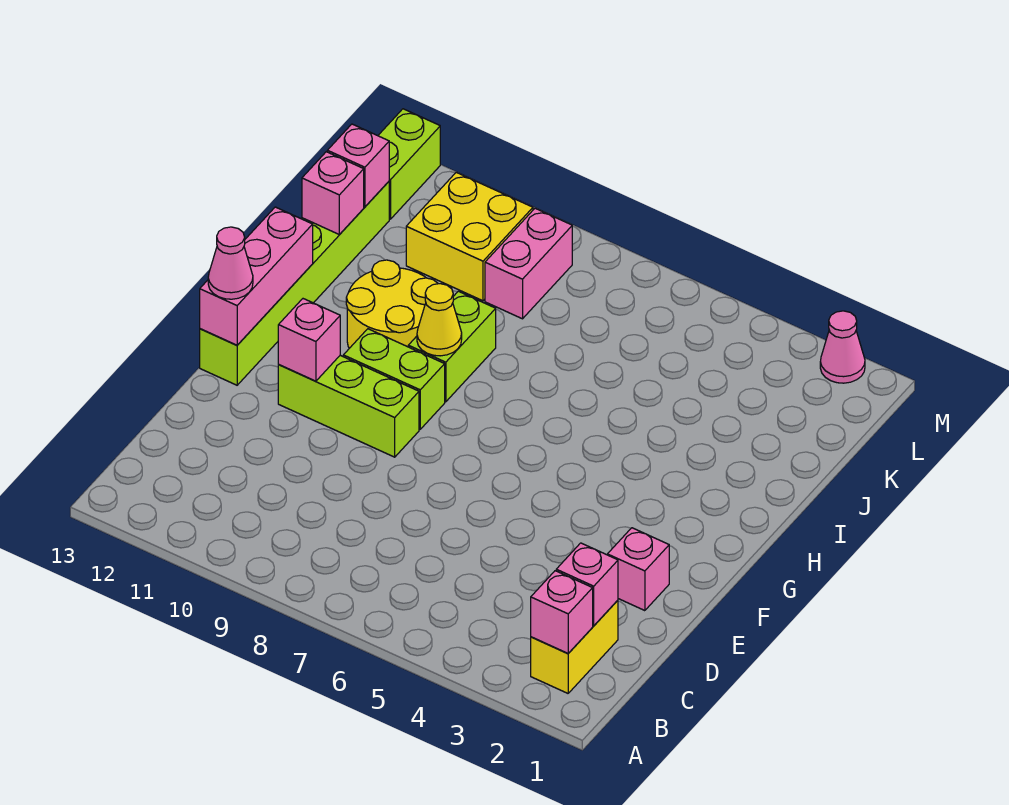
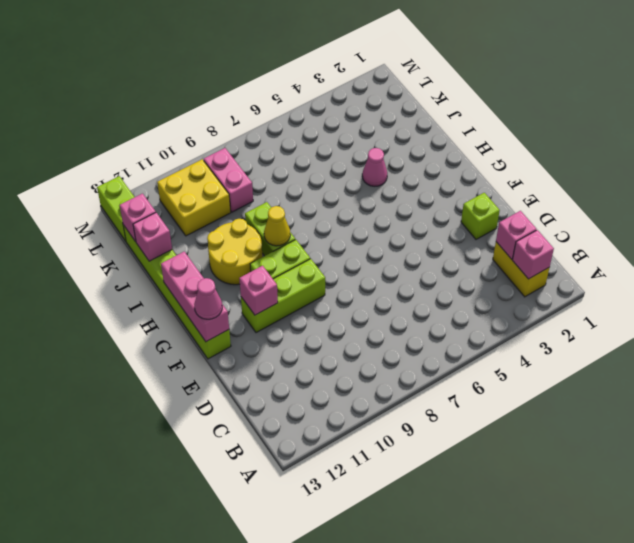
pink brick E2 level 1 -> lime brick E2 level 1
pink cone M2 level 1 -> pink cone I4 level 1

